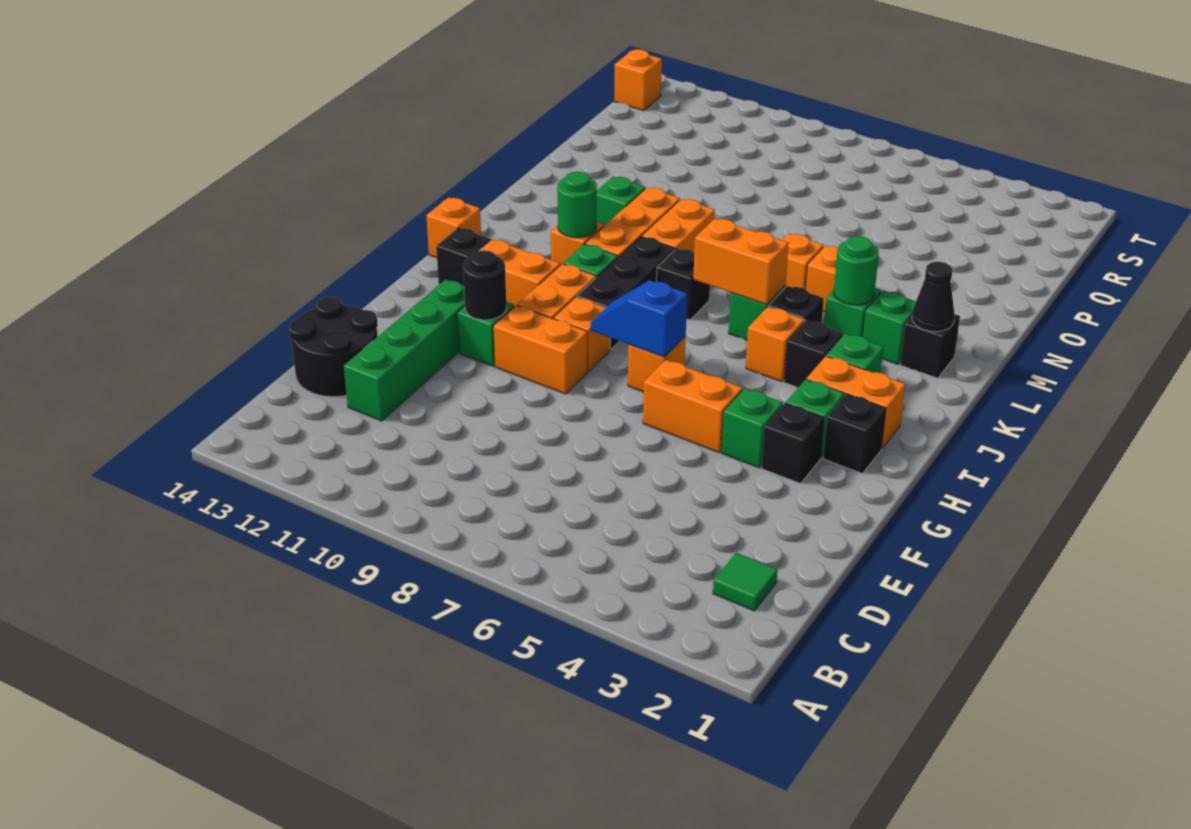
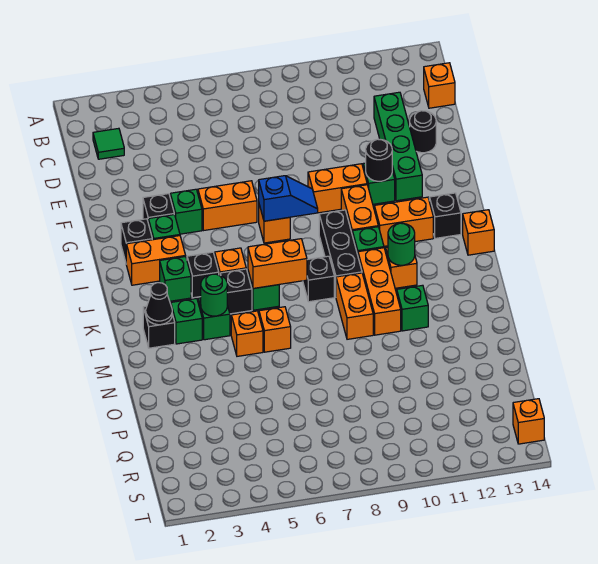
black round brick D13:E14 level 1 -> black round brick E13 level 1
orange brick H9 level 1 -> orange brick C14 level 1

